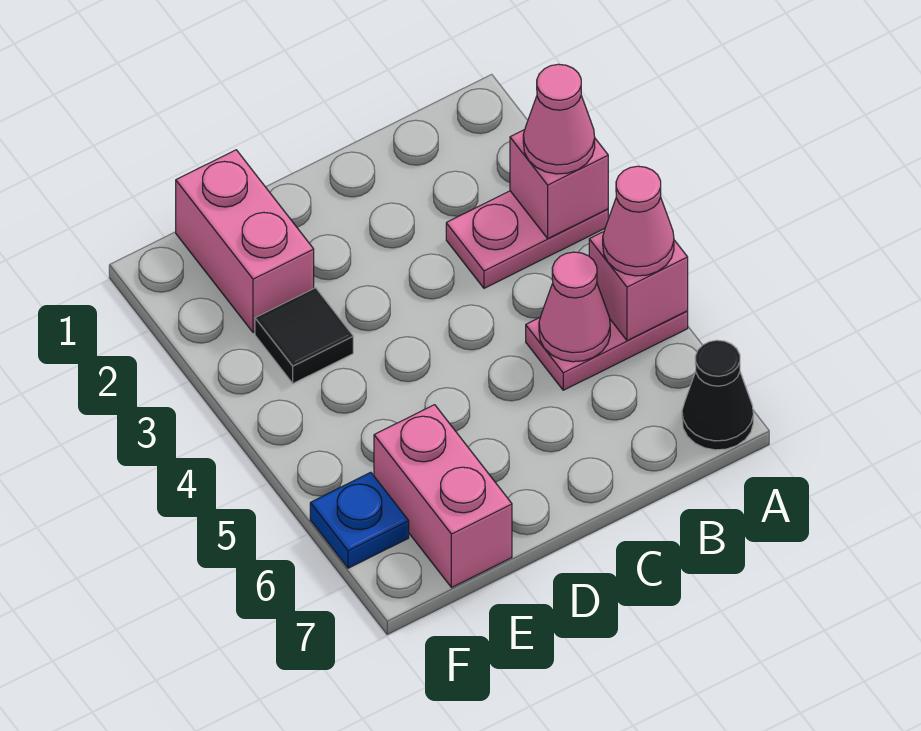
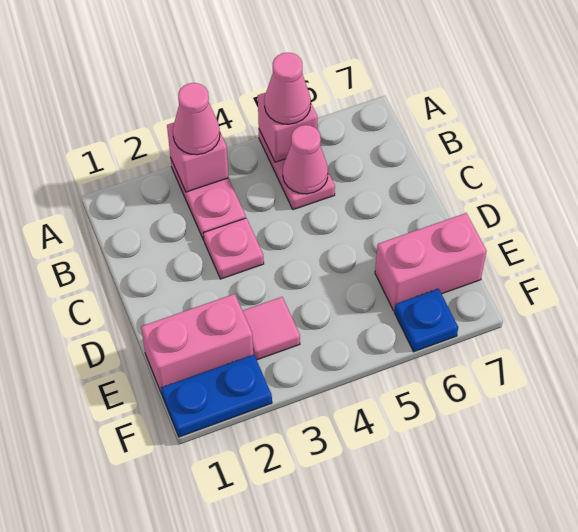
black cone A7 level 1 -> none
none -> pink plate C3 level 1
black tile E3 level 1 -> pink tile E3 level 1
none -> blue plate F1:F2 level 1

